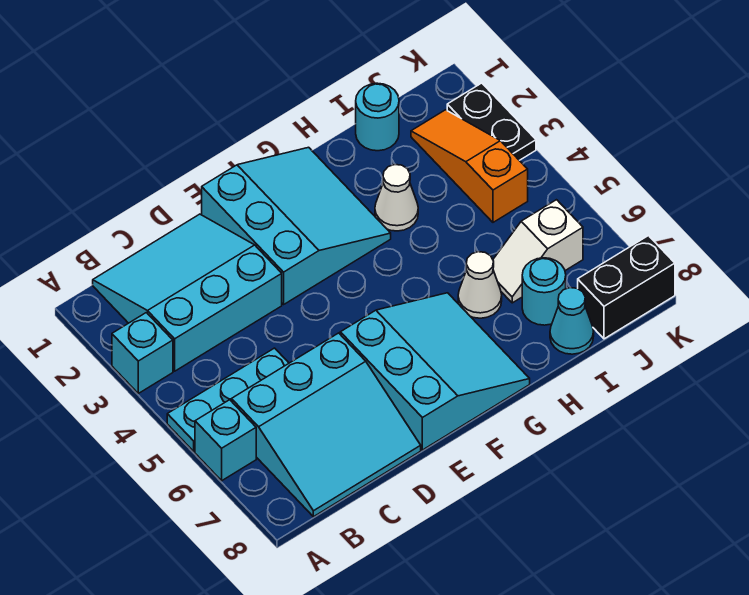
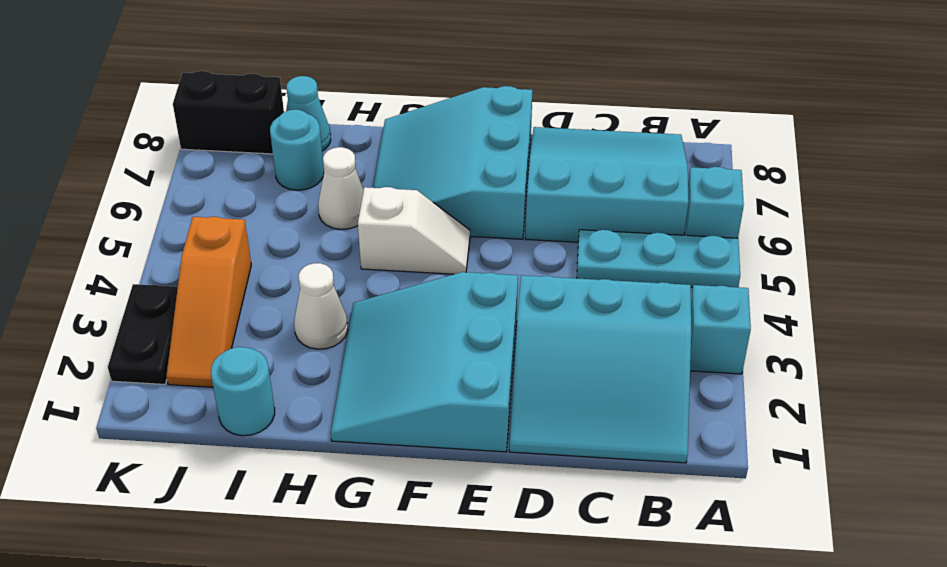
white slope I6:J6 level 1 top J -> white slope F5:G5 level 1 top G

